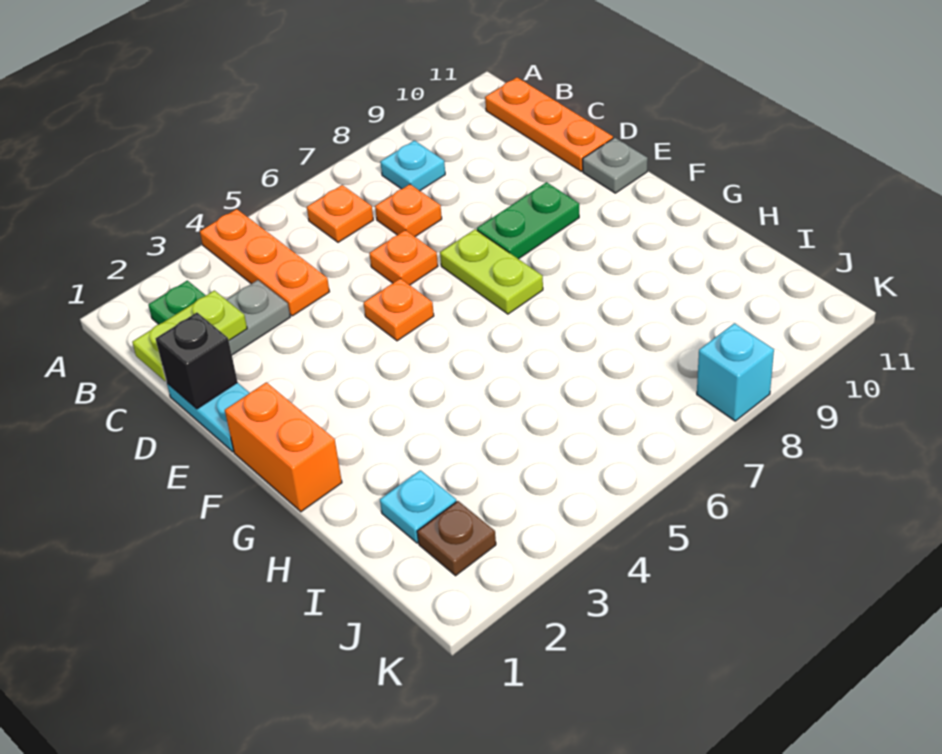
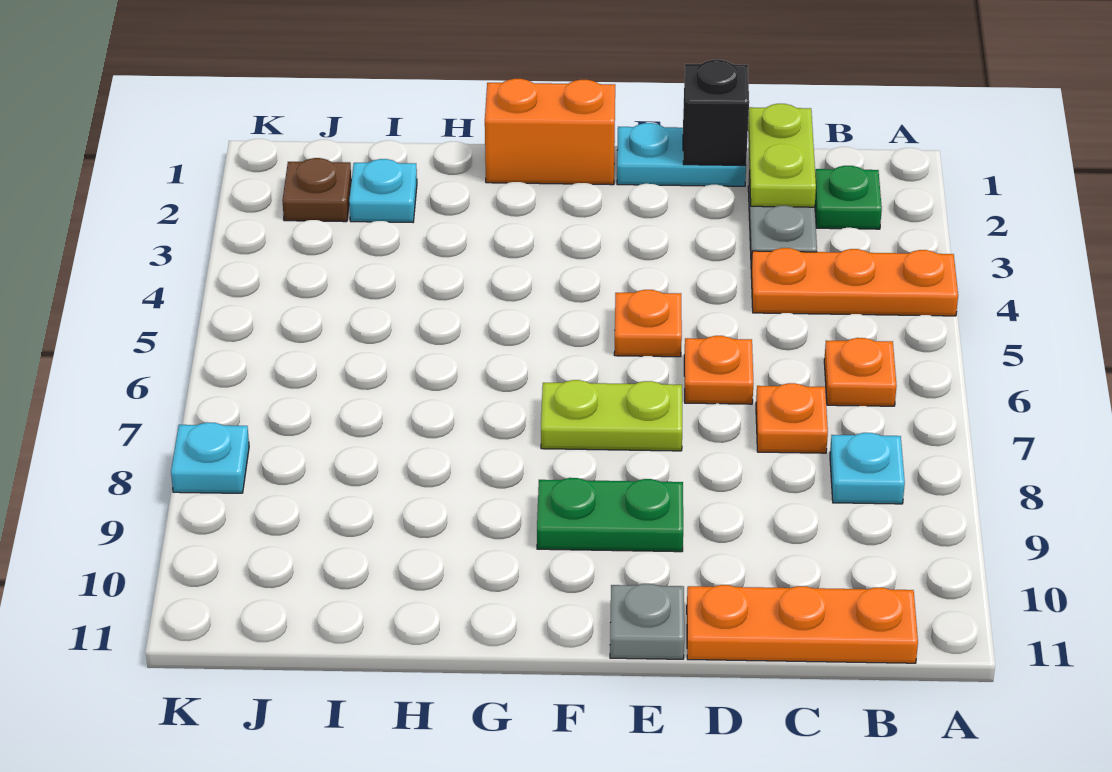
green plate E8:E9 level 1 -> green plate E9:F9 level 1
cyan brick K8 level 1 -> cyan plate K8 level 1

